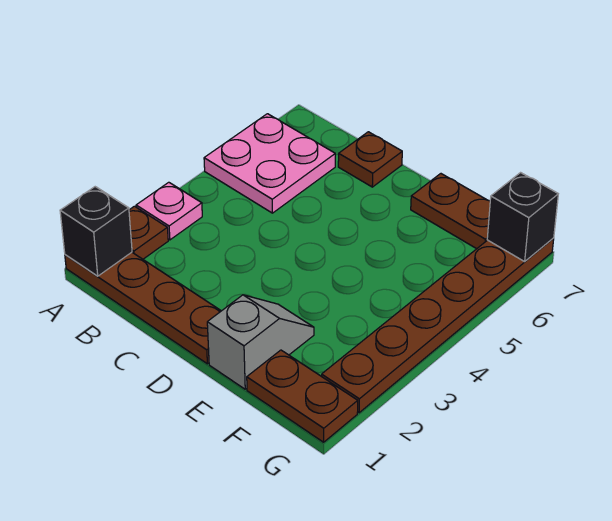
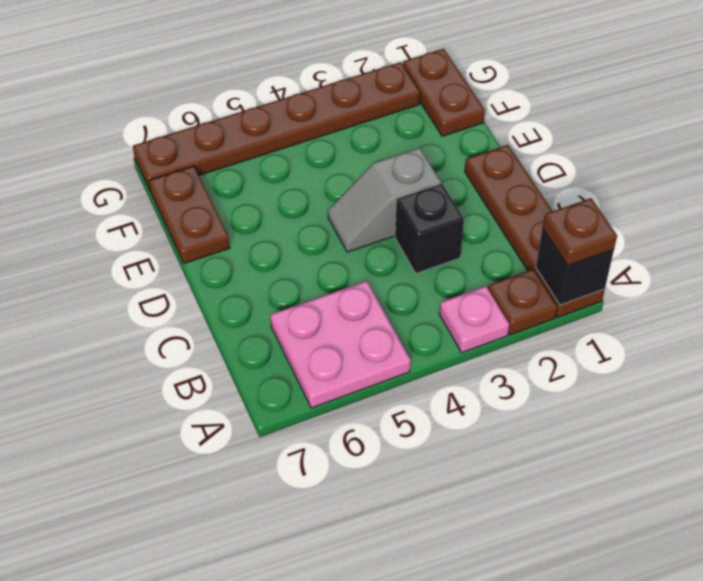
brown plate C7 level 1 -> brown plate A1 level 3
grey slope E1:E2 level 1 top 1 -> grey slope D3:D4 level 1 top 3
black brick G7 level 2 -> black brick C3 level 1

